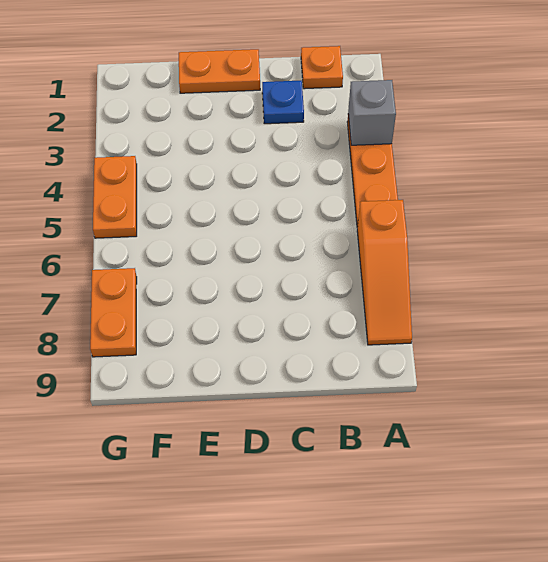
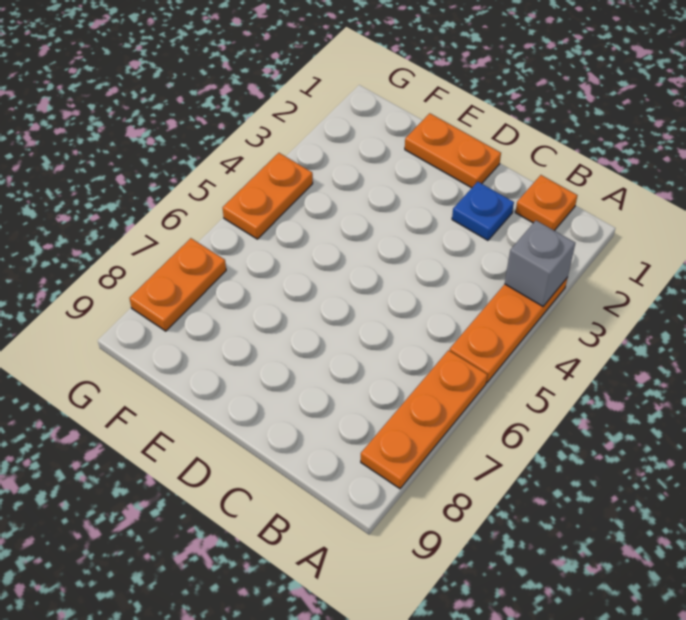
orange slope A6:A8 level 1 top 6 -> orange plate A6:A8 level 1

